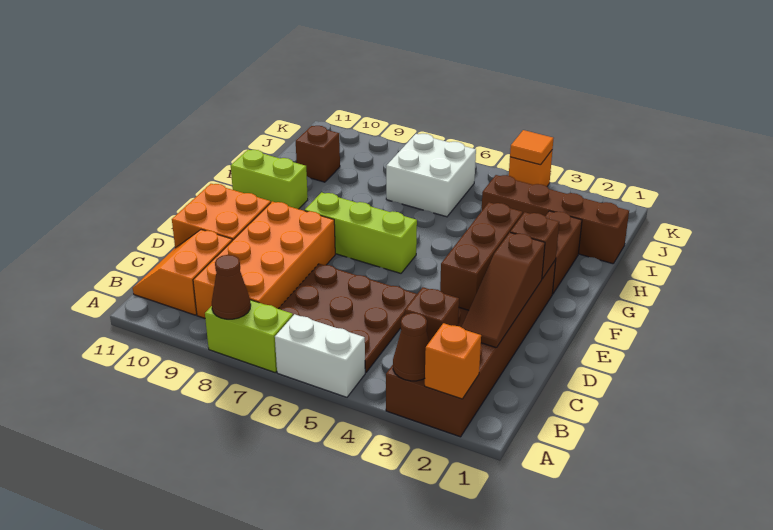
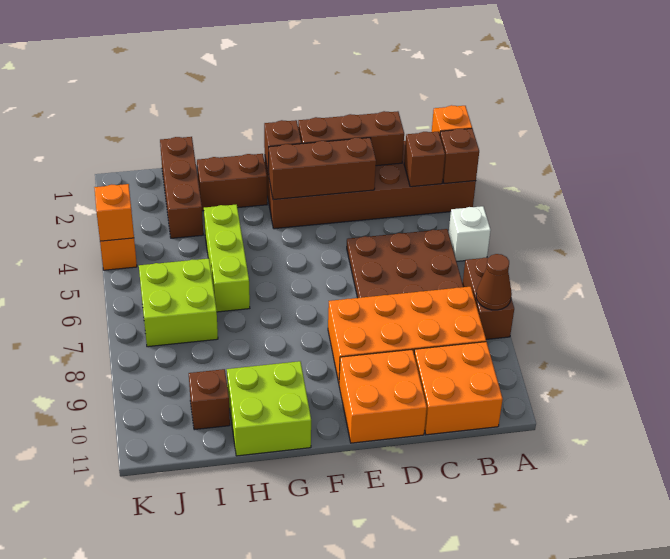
brown cone A3 level 2 -> brown brick A3 level 2
white brick A5:A6 level 1 -> white brick A5 level 1
lime brick A7:A8 level 1 -> brown brick A7:A8 level 1
orange slope B10:C11 level 1 top 10 -> orange brick B10:C11 level 1
brown slope C2:E2 level 2 top E -> brown brick C2:E2 level 2
lime brick F6:F8 level 1 -> lime brick H4:H6 level 1
lime brick G10:G11 level 1 -> lime brick G10:H11 level 1
brown brick I1:I4 level 1 -> brown brick I1:I3 level 1
white brick I6:J7 level 1 -> lime brick I6:J7 level 1
orange tile K4 level 2 -> orange brick K4 level 2

